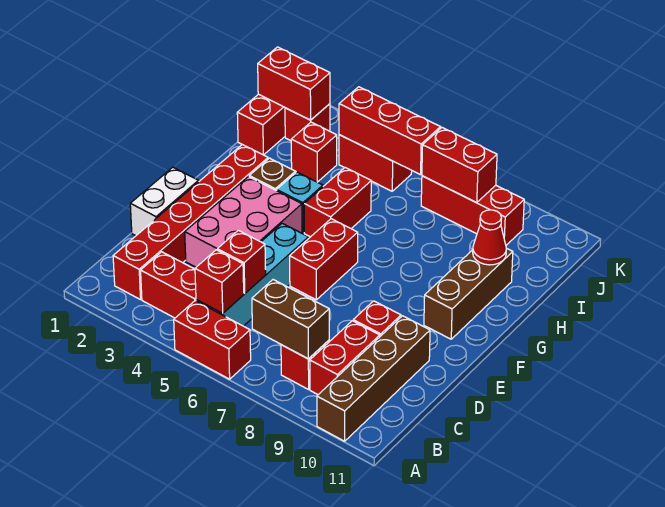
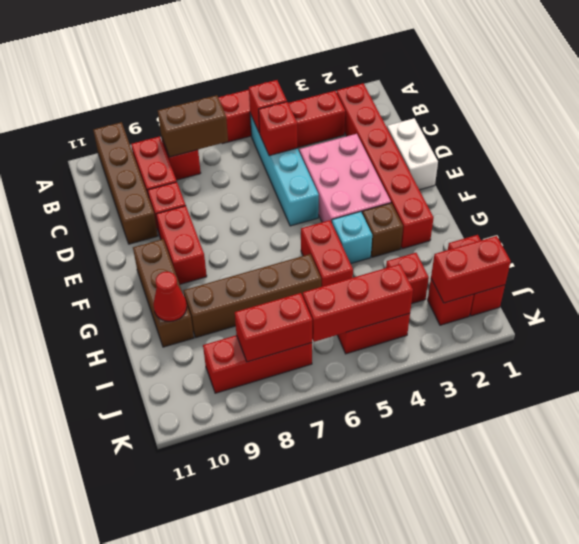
red brick E6:F6 level 1 -> red brick E9:F9 level 1
none -> brown brick H6:H9 level 1

